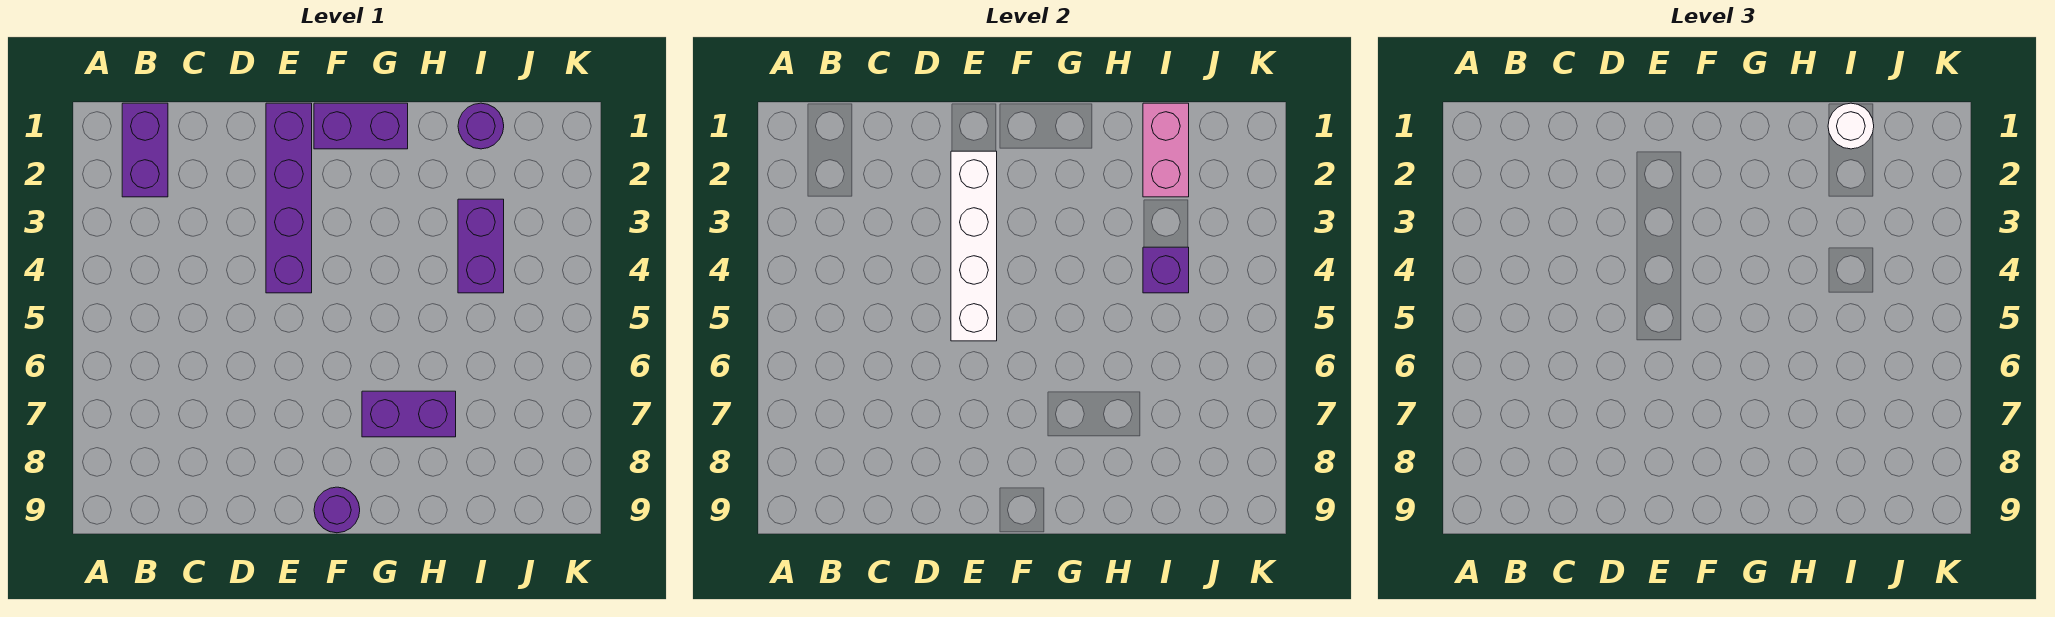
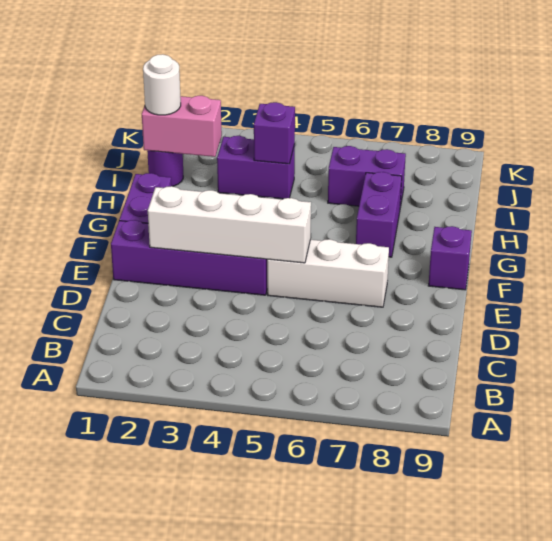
purple brick B1:B2 level 1 -> purple brick I6:I7 level 1
none -> white brick E5:E7 level 1
purple round brick F9 level 1 -> purple brick F9 level 1

